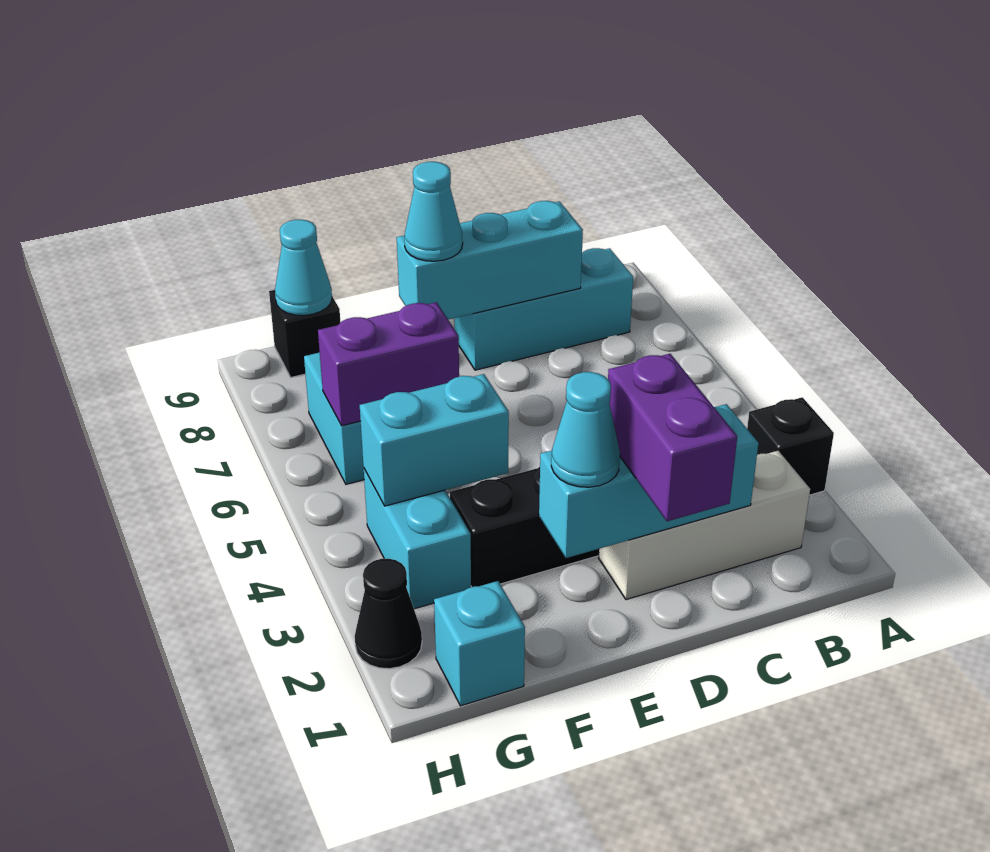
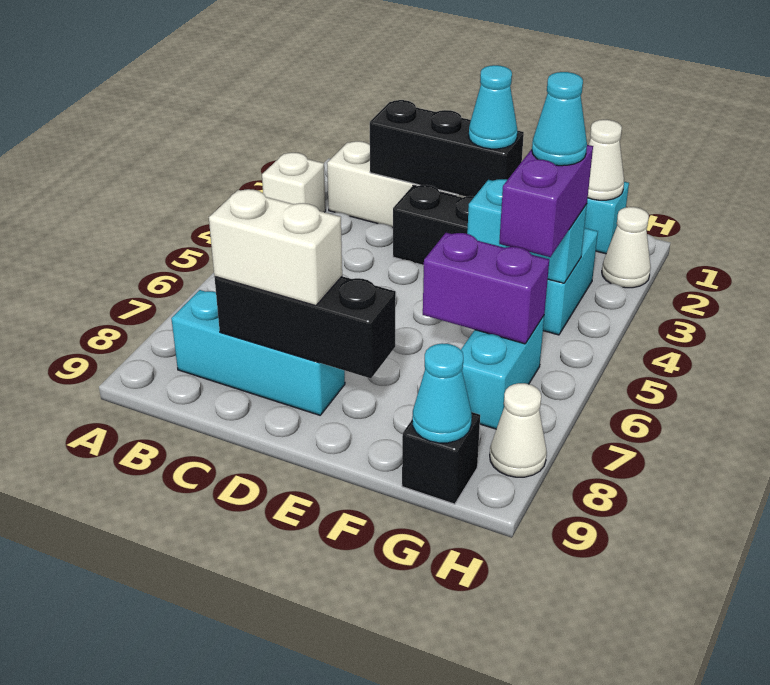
black brick A3 level 1 -> white brick A3 level 1
cyan brick C2:E2 level 2 -> black brick C2:E2 level 2
cyan brick C8:E8 level 2 -> black brick C8:E8 level 2
none -> white brick C8:D8 level 3
purple brick D1:D2 level 3 -> purple brick G4:G5 level 3
cyan cone E8 level 3 -> cyan cone G4 level 4
none -> white cone G1 level 2
black cone H2 level 1 -> white cone H2 level 1
none -> white cone H8 level 1

